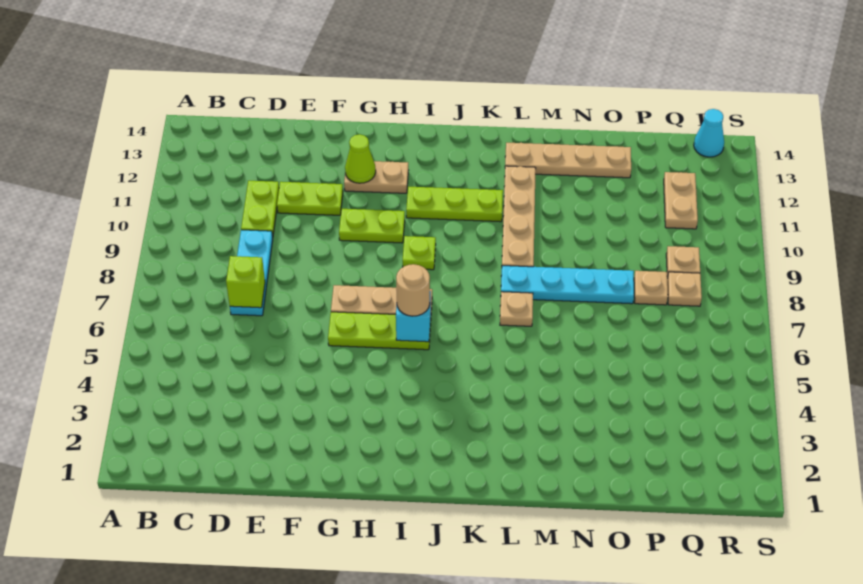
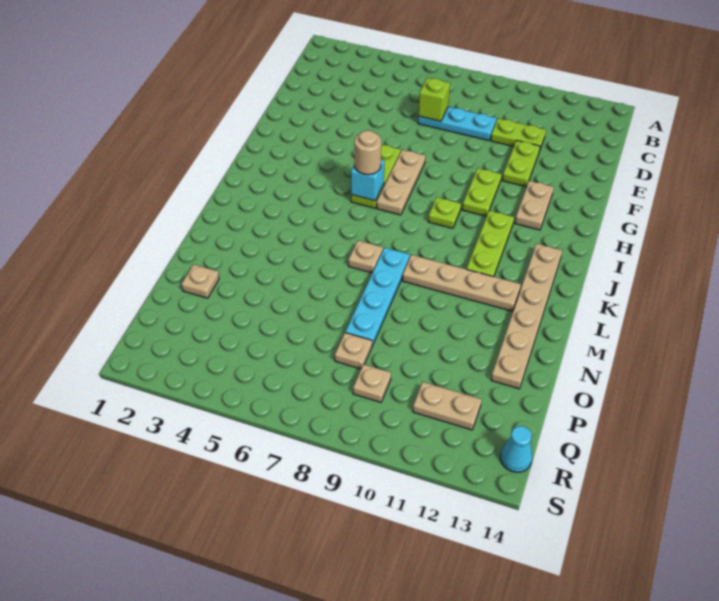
lime cone G12 level 2 -> none
tan plate L13:O13 level 1 -> tan plate J13:O13 level 1
tan plate Q8 level 1 -> tan plate O2 level 1

